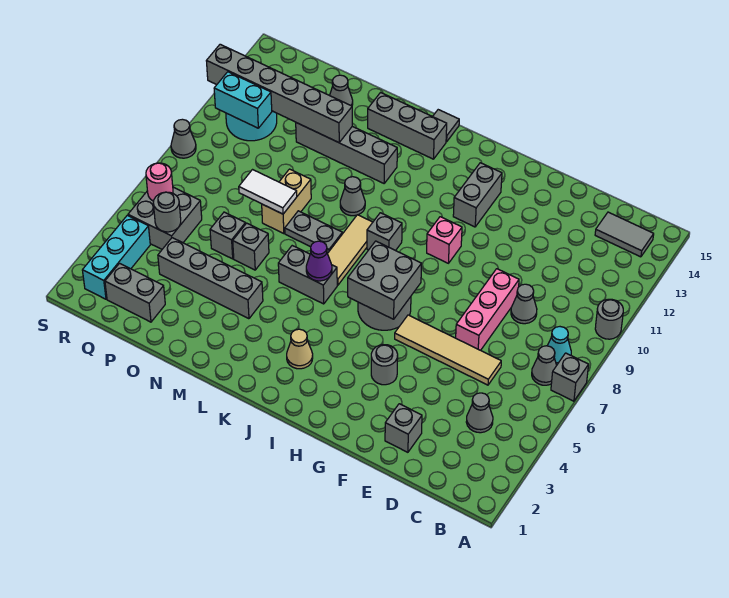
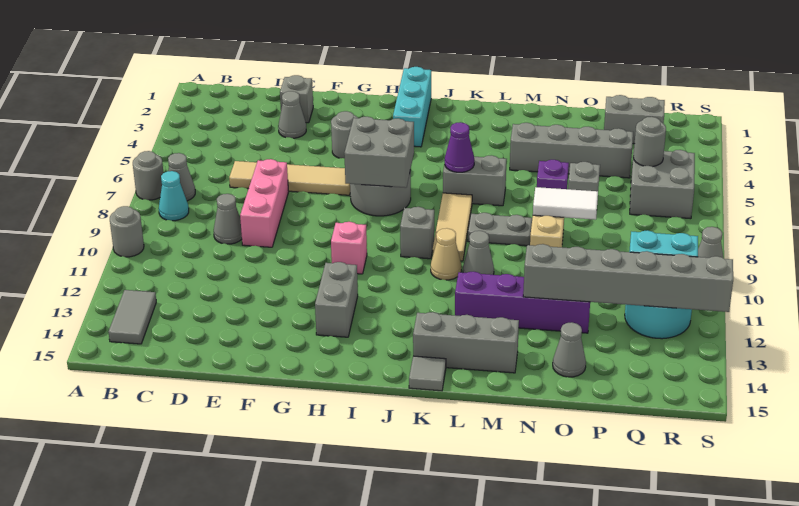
grey brick A7 level 1 -> grey round brick A7 level 1
grey tile B14:C14 level 1 -> grey tile B13:B14 level 1
grey cone C4 level 1 -> grey cone E3 level 1
tan cone J3 level 1 -> tan cone K10 level 1
grey brick L12:O12 level 1 -> purple brick L12:O12 level 1
grey brick N6 level 1 -> purple brick N6 level 1
cyan brick R2:R4 level 1 -> cyan brick I1:I3 level 1
pink round brick R6 level 2 -> none

